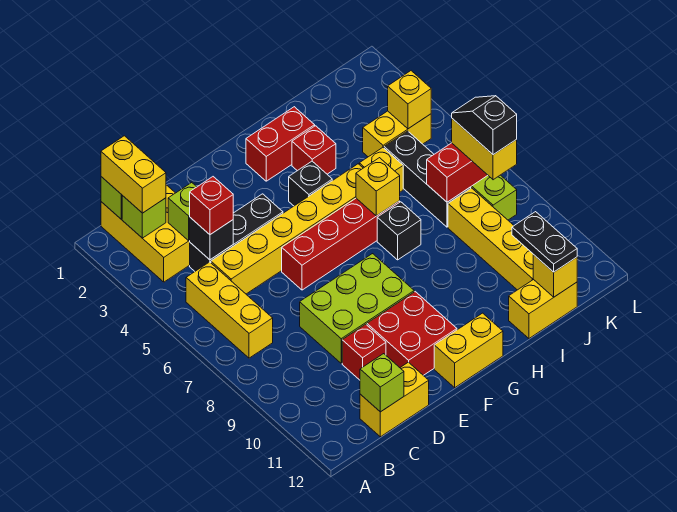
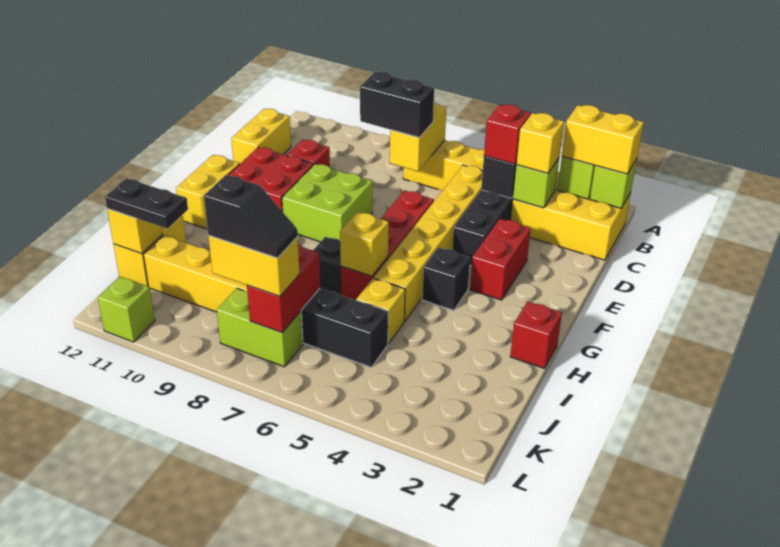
none -> black brick C7:C8 level 3
lime brick C12 level 2 -> lime brick L11 level 1
lime brick D8:F9 level 1 -> lime brick E8:F9 level 1
red brick G2:H2 level 1 -> red brick E3:F3 level 1
red brick H3 level 1 -> red brick H1 level 1
yellow brick J4:K4 level 1 -> yellow brick B7:C7 level 2
yellow brick K4 level 2 -> yellow brick C3 level 3

